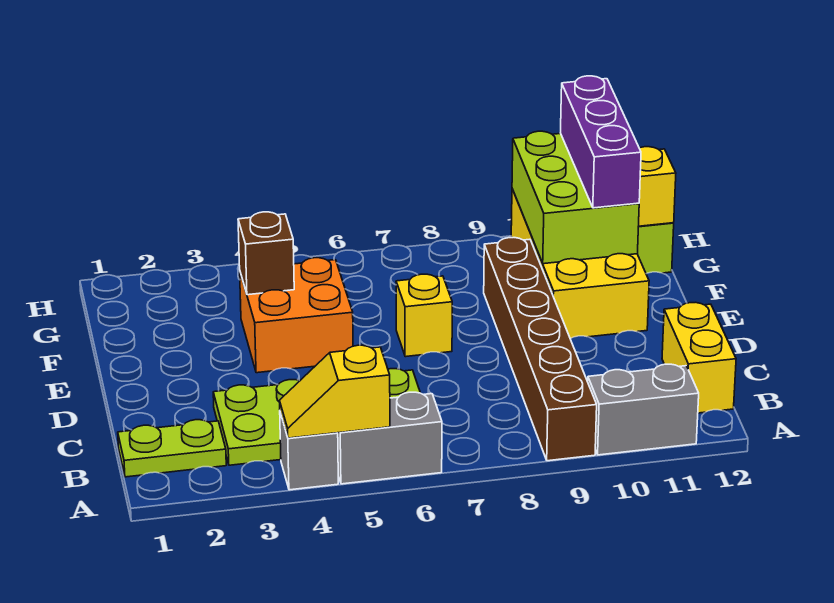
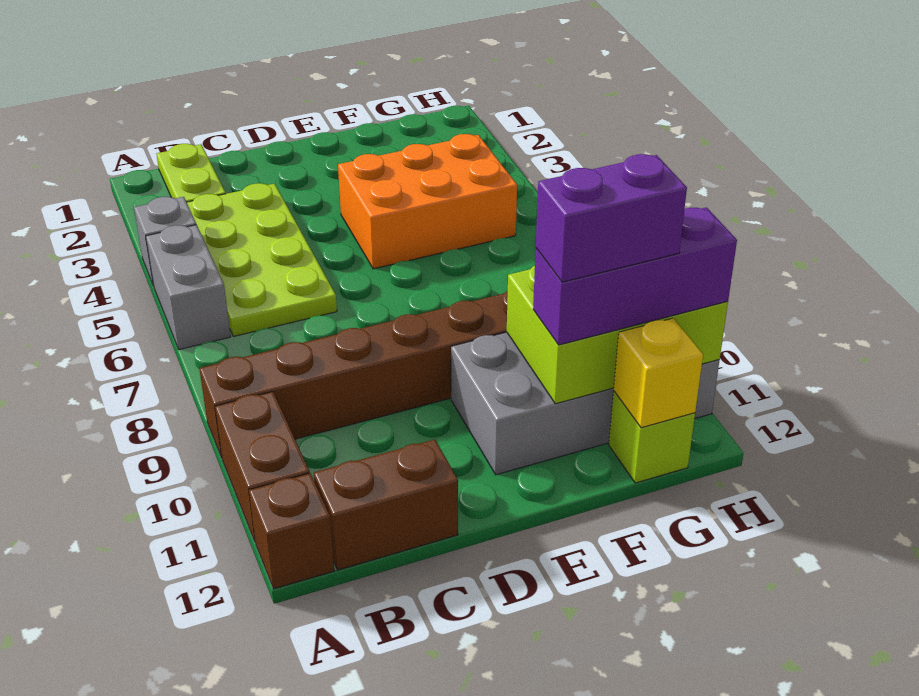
yellow slope A4:A5 level 2 top 5 -> none
grey brick A10:A11 level 1 -> brown brick A10:A11 level 1
yellow brick B12:C12 level 1 -> brown brick B12:C12 level 1
orange brick E4:F5 level 1 -> orange brick E4:G5 level 1
yellow brick E7 level 1 -> none
yellow brick E10:H11 level 1 -> grey brick E10:H11 level 1
brown brick F4 level 2 -> brown brick A12 level 1
none -> purple brick F11:G11 level 4

